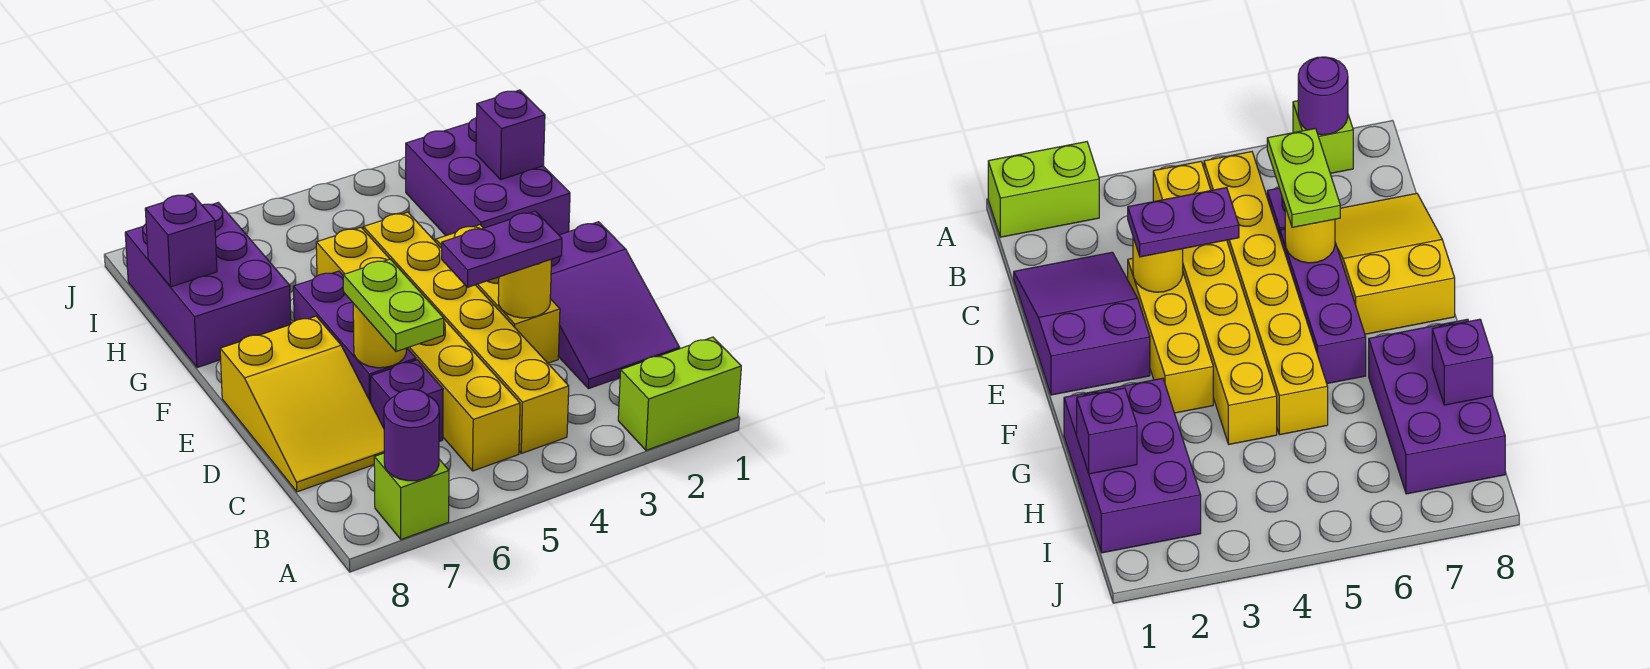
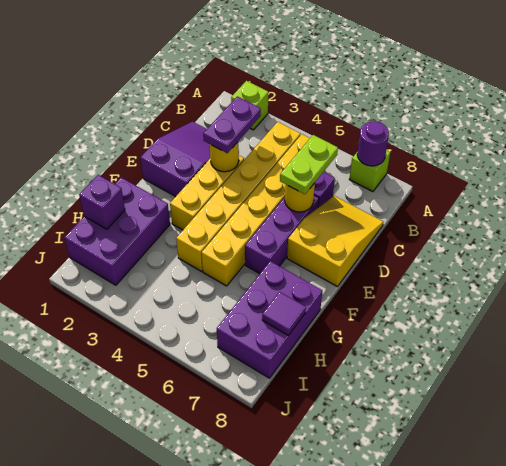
lime brick A1:A2 level 1 -> lime brick A2 level 1
purple plate D3:D4 level 3 -> purple plate C3:D3 level 3
purple brick H8 level 2 -> purple tile H8 level 2

